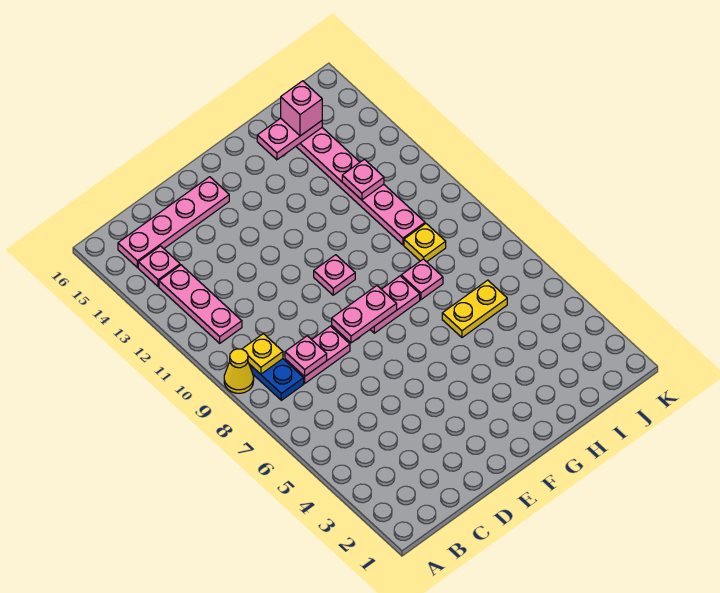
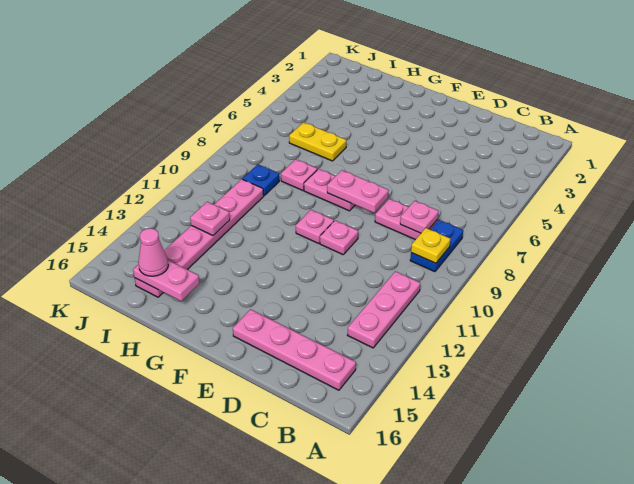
yellow cone A9 level 1 -> none
pink plate B14 level 1 -> pink plate E10 level 1
yellow plate I9 level 1 -> blue plate I9 level 1
pink brick I15 level 3 -> pink cone I15 level 3

